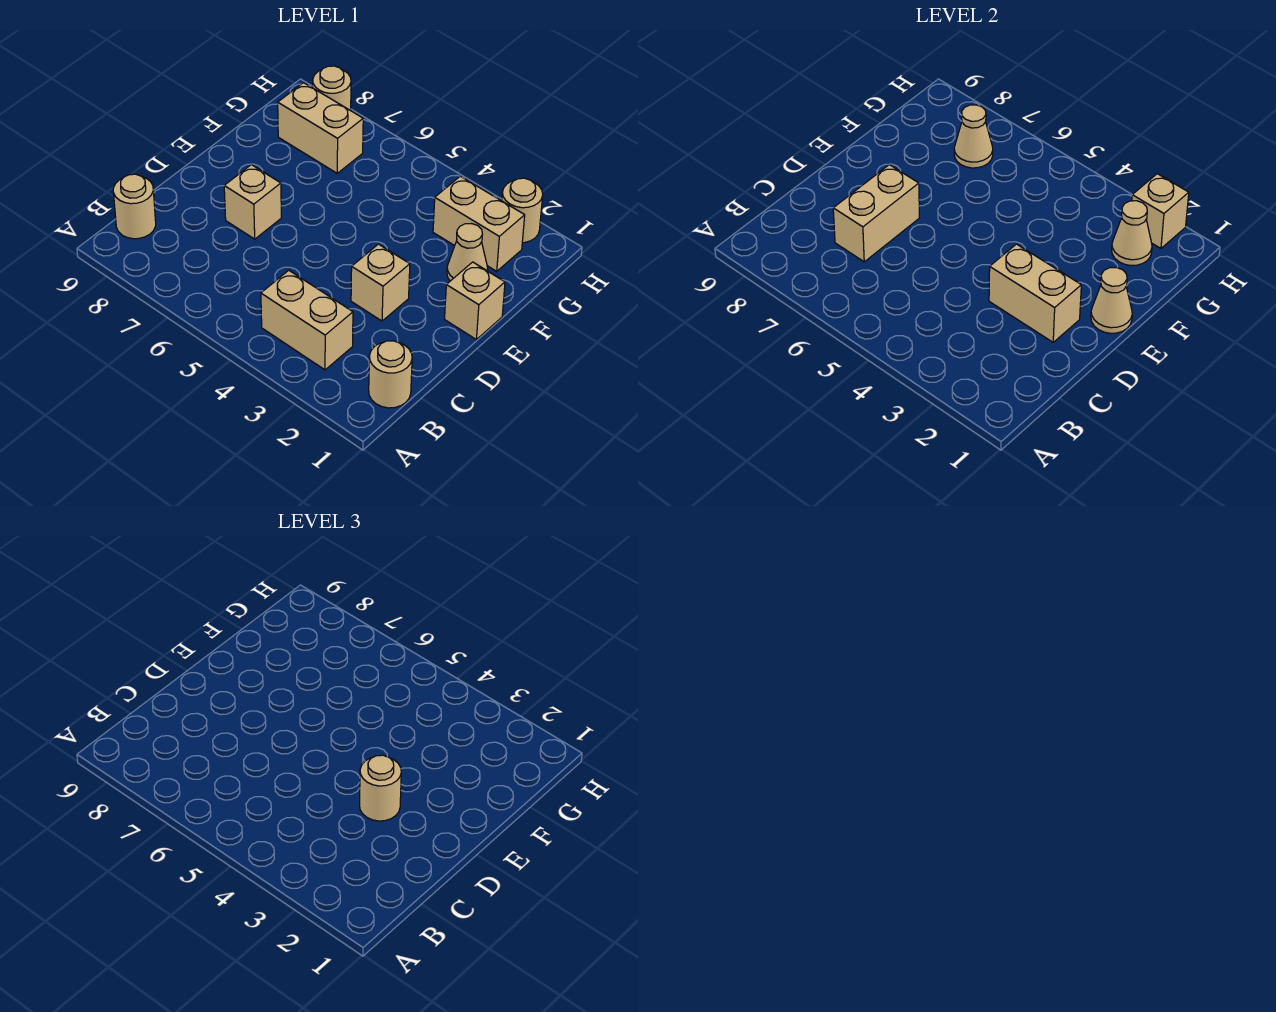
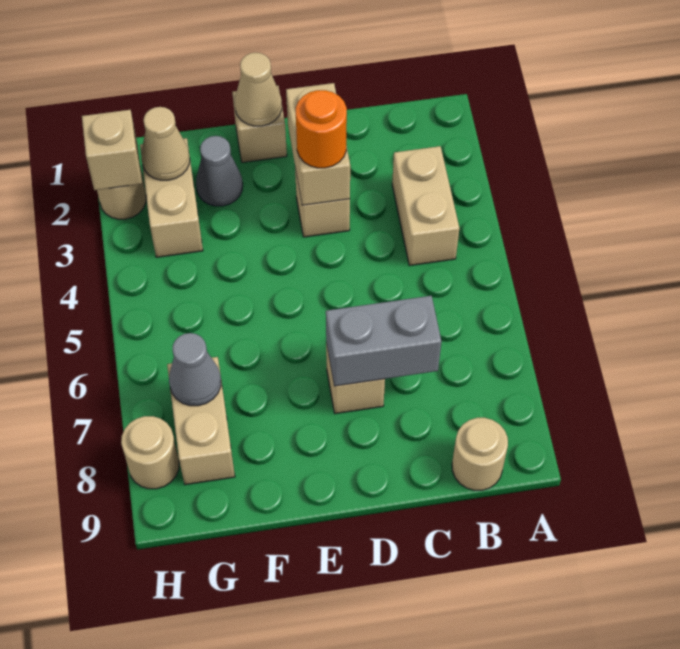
tan round brick B1 level 1 -> none
tan brick C7:D7 level 2 -> grey brick C7:D7 level 2
tan round brick D3 level 3 -> orange round brick D3 level 3
tan cone F2 level 1 -> grey cone F2 level 1
tan cone G7 level 2 -> grey cone G7 level 2

